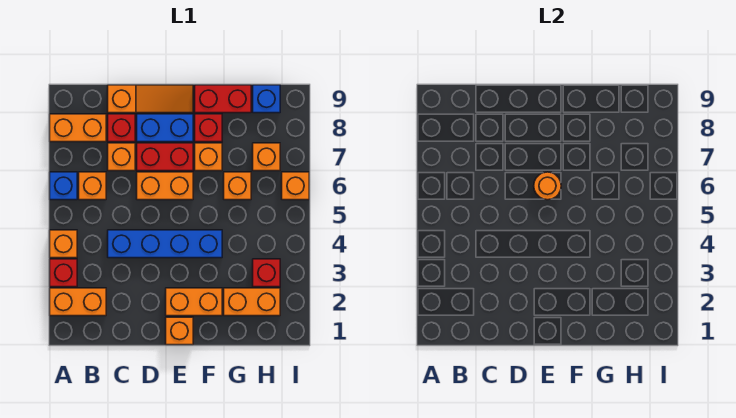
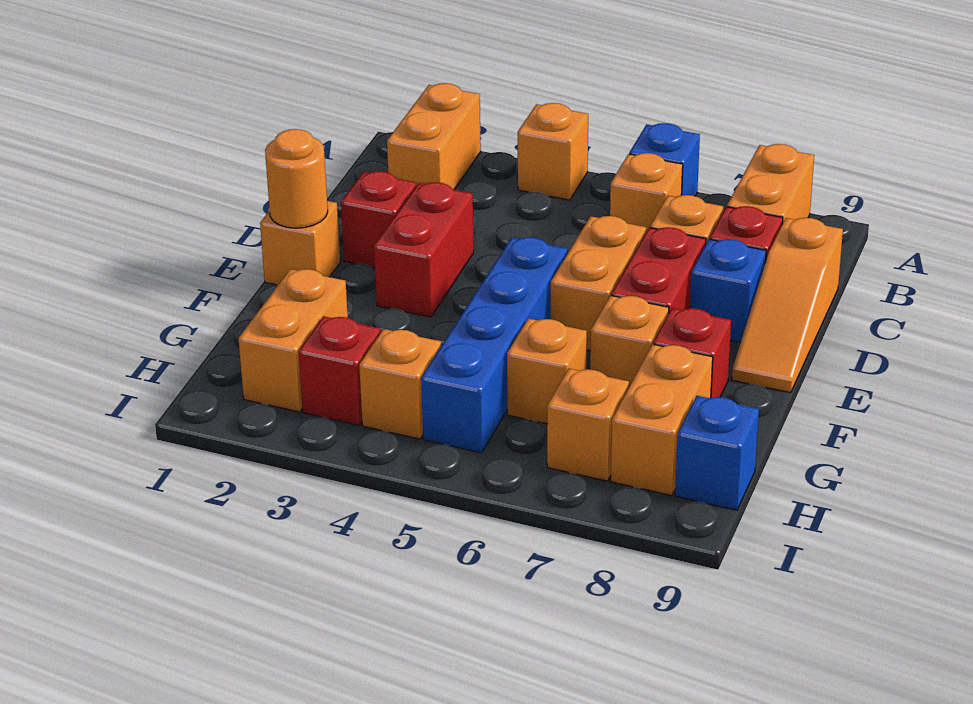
red brick A3 level 1 -> red brick D2 level 1
blue brick C4:F4 level 1 -> blue brick E5:H5 level 1
blue brick D8:E8 level 1 -> blue brick D8 level 1
orange brick E2:F2 level 1 -> orange brick G8:H8 level 1
orange round brick E6 level 2 -> orange round brick E1 level 2
red brick F9:G9 level 1 -> red brick D3:E3 level 1
orange brick I6 level 1 -> orange brick H4 level 1

